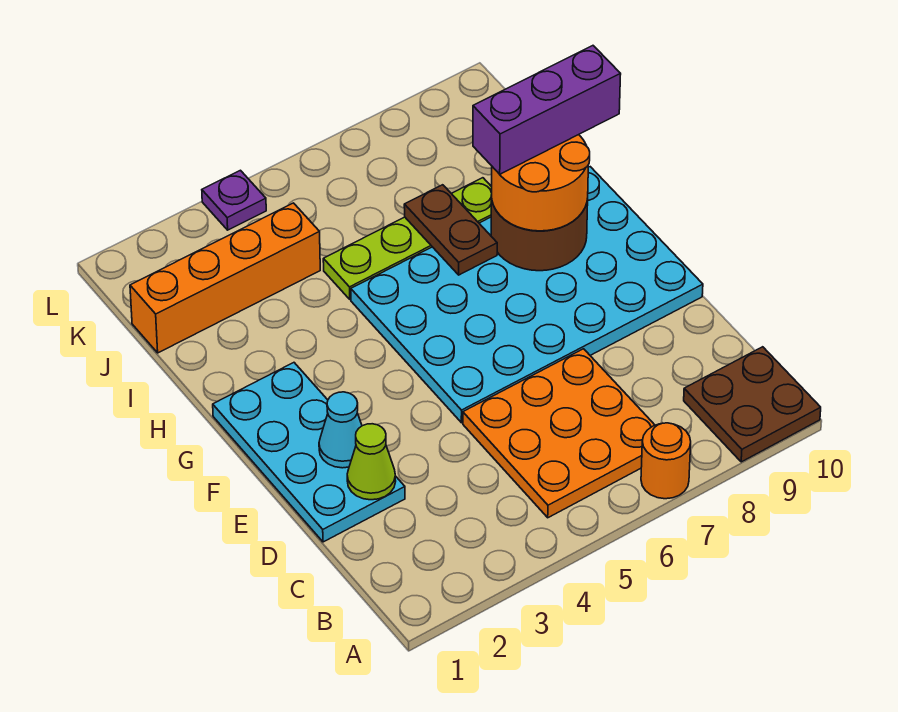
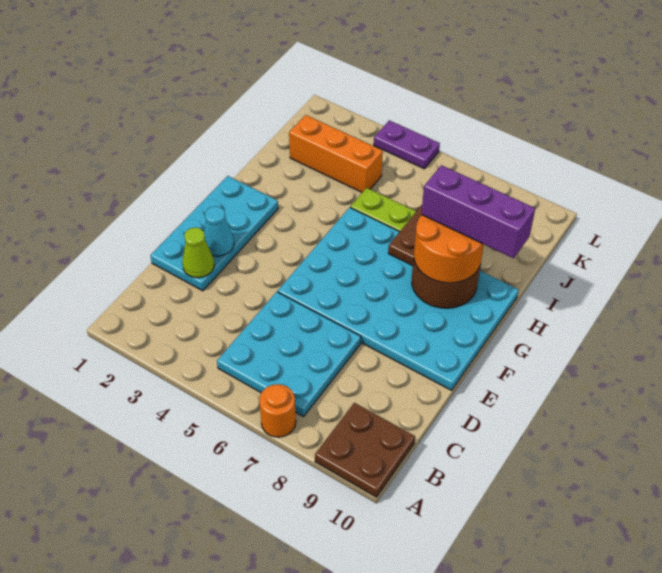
orange plate B5:D7 level 1 -> cyan plate B5:D7 level 1
orange brick J1:J4 level 1 -> orange brick J2:J4 level 1
purple plate L4 level 1 -> purple plate L4:L5 level 1

